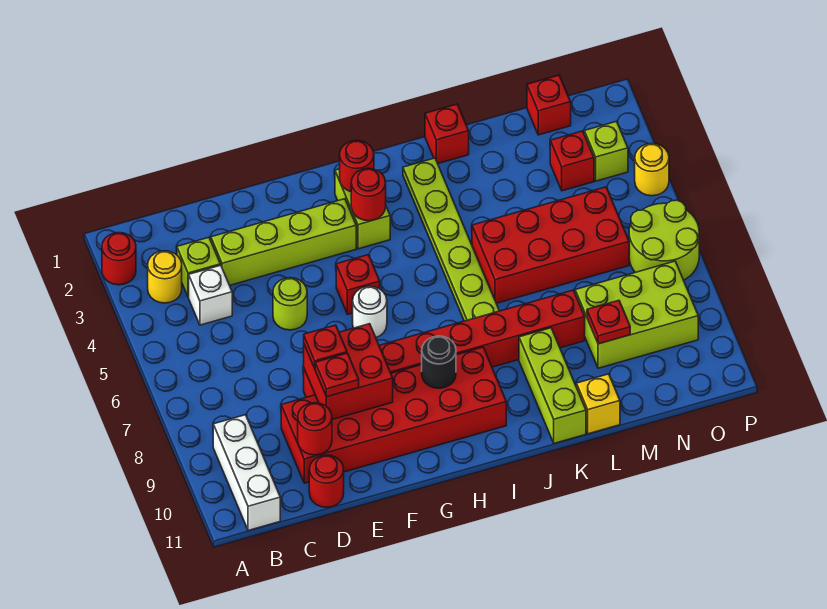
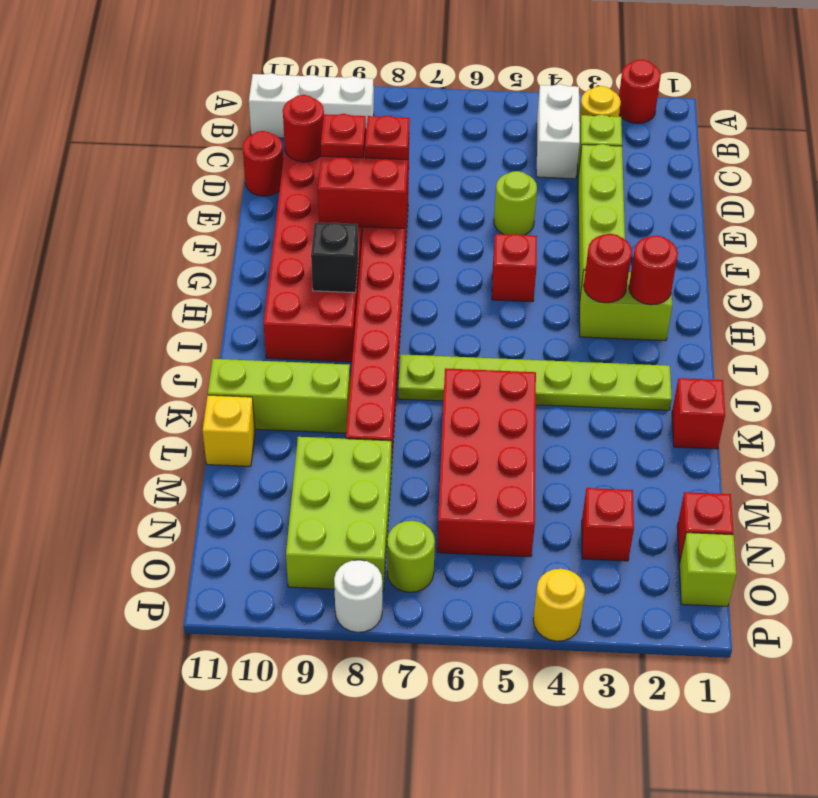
white brick C4 level 1 -> white brick B4:C4 level 1
white round brick G6 level 1 -> white round brick P8 level 1
black round brick H9 level 2 -> black brick H9 level 2
red plate M9 level 2 -> none
lime brick O3 level 1 -> lime brick O1 level 1
lime round brick O6:P7 level 1 -> lime round brick O7 level 1

